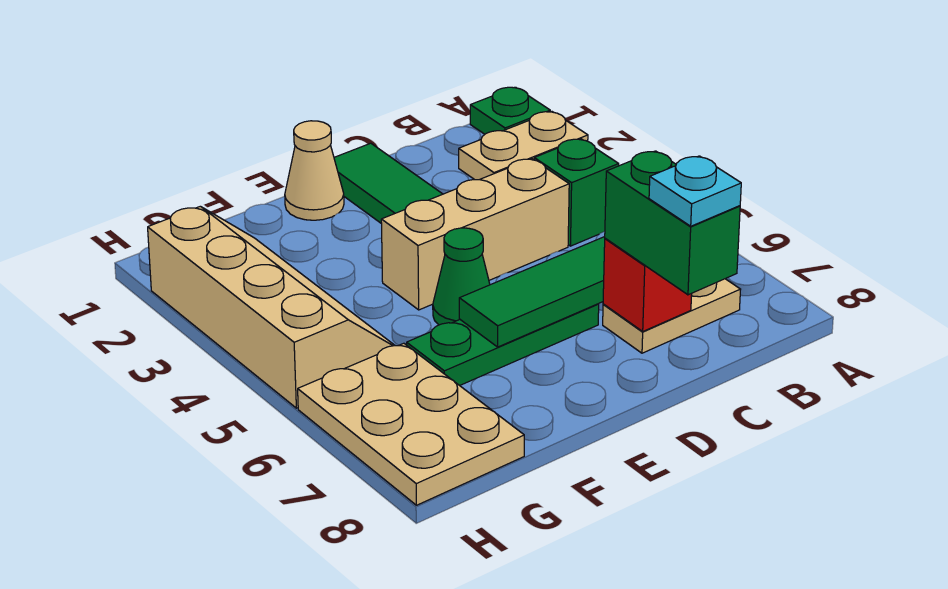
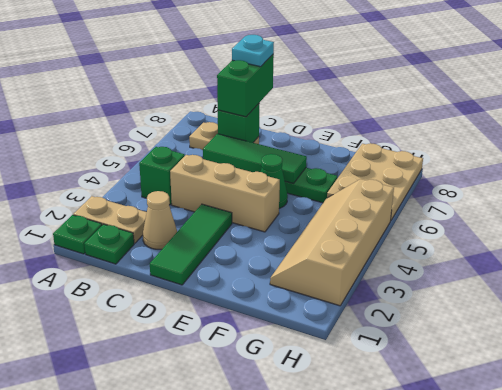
none -> green plate B1 level 1
red brick C7 level 2 -> green brick C7 level 2
tan cone E1 level 1 -> tan cone C2 level 1

